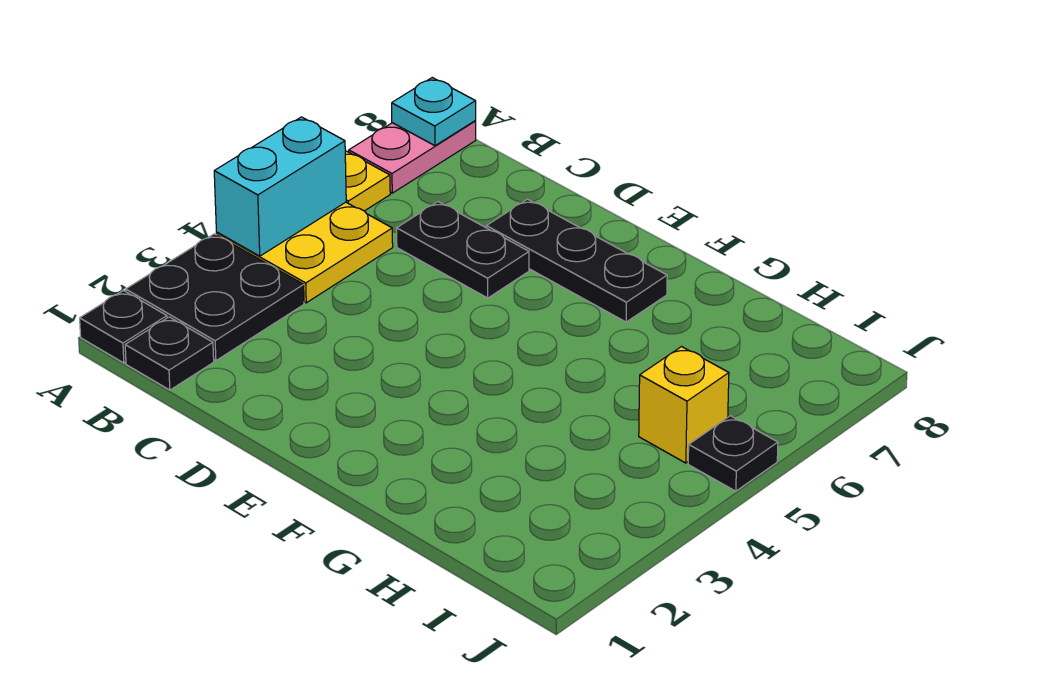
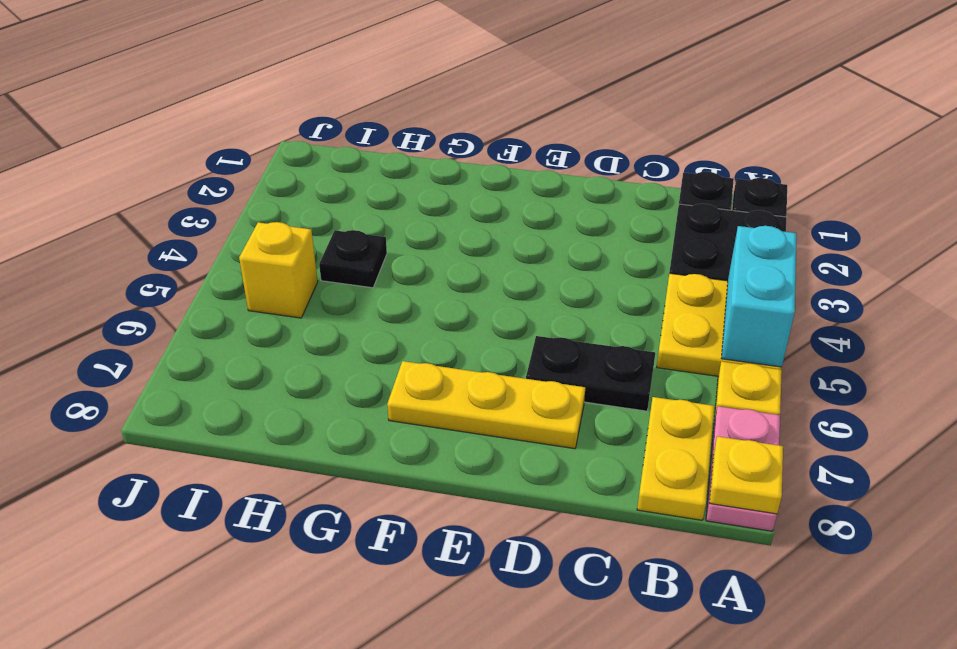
cyan plate A8 level 2 -> yellow plate A8 level 2
none -> yellow plate B7:B8 level 1
black plate D7:F7 level 1 -> yellow plate D7:F7 level 1
black plate J5 level 1 -> black plate H4 level 1

